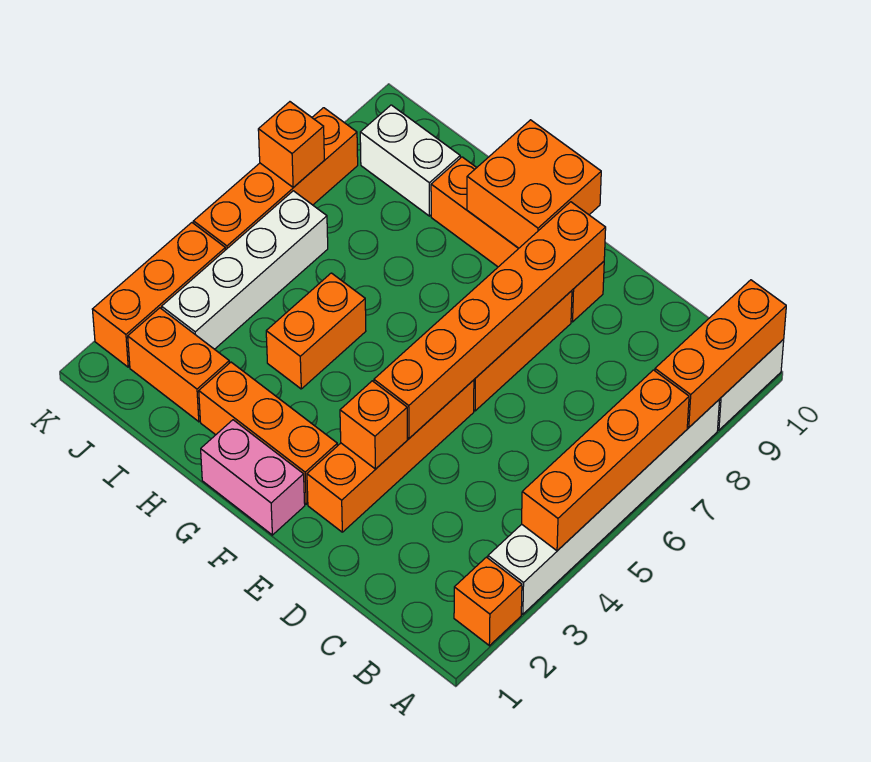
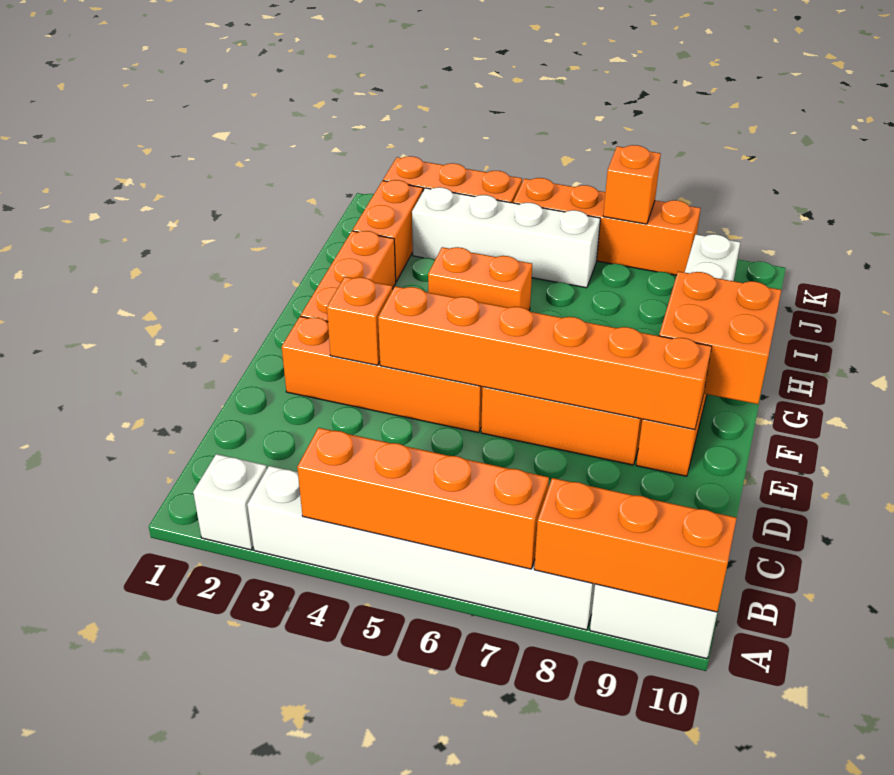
orange brick A2 level 1 -> white brick A2 level 1
pink brick F1:G1 level 1 -> none

